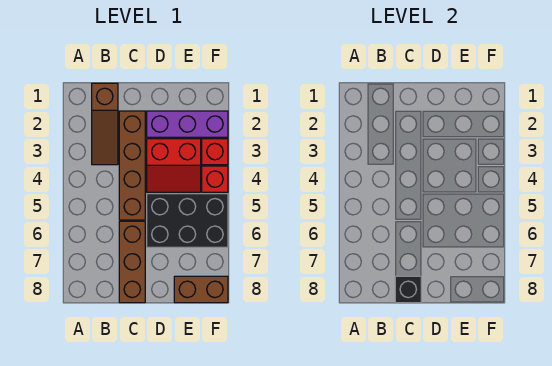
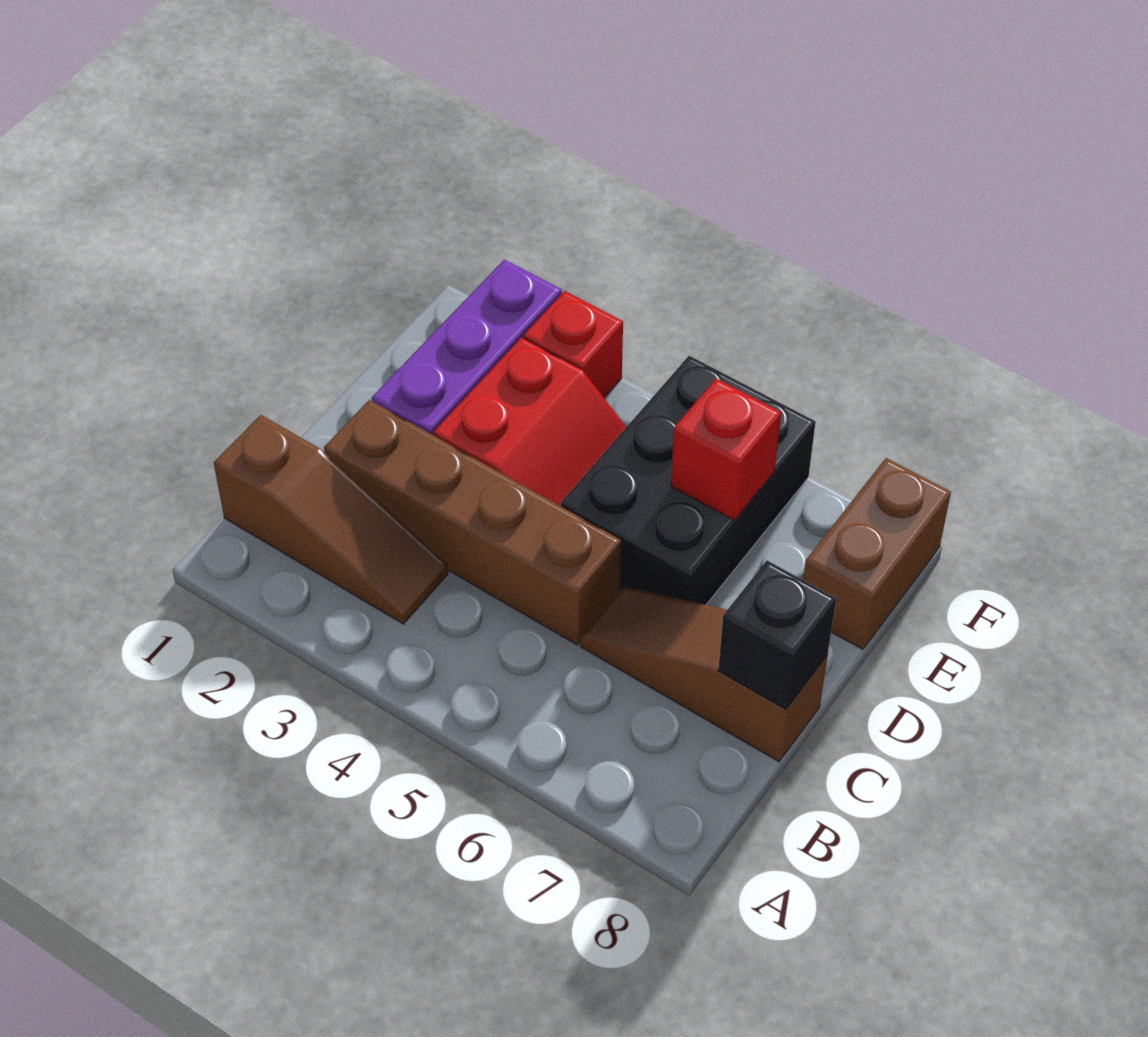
brown brick C6:C8 level 1 -> brown slope C6:C8 level 1 top 8
red brick F4 level 1 -> red brick E6 level 2

